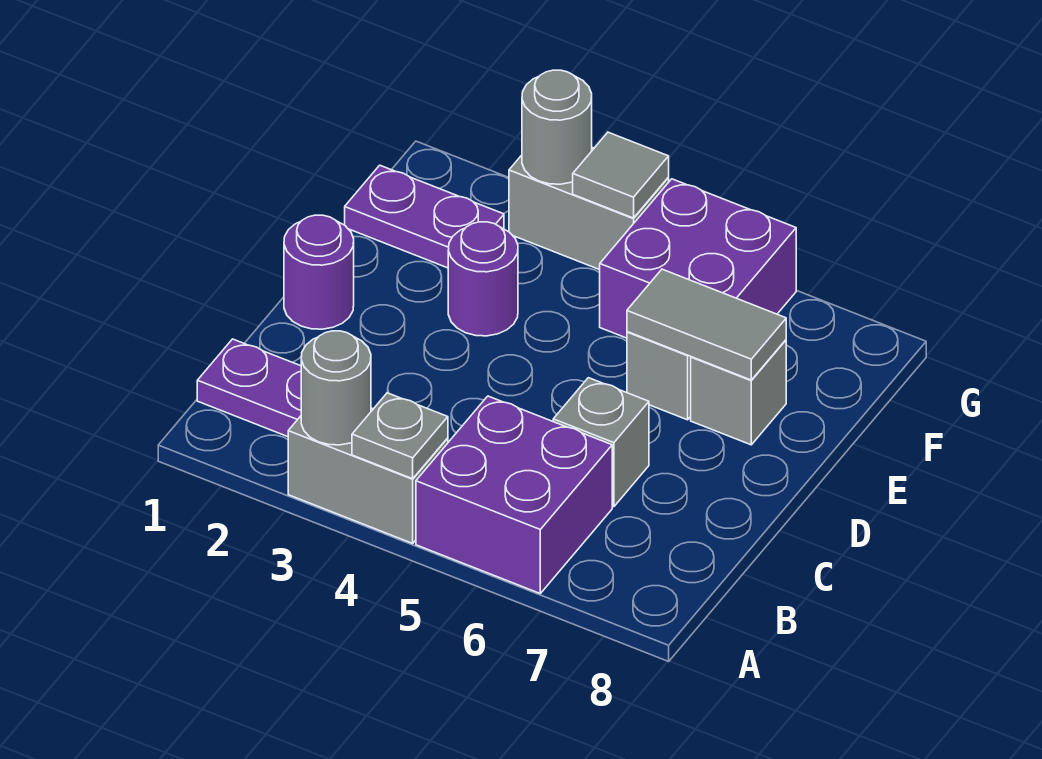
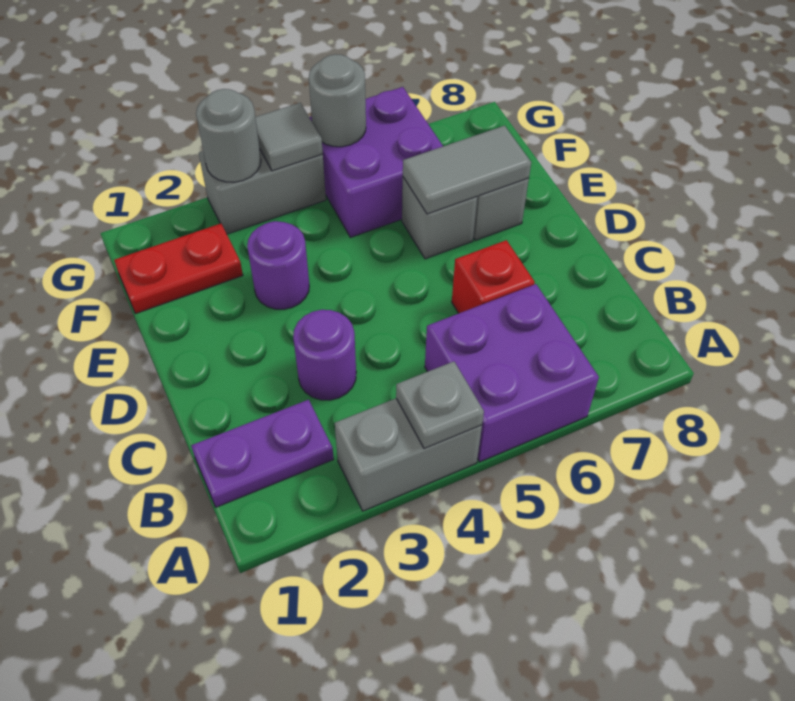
grey round brick A3 level 2 -> grey round brick G5 level 2
grey brick C6 level 1 -> red brick C6 level 1
purple round brick D1 level 1 -> purple round brick C3 level 1
purple plate F1:F2 level 1 -> red plate F1:F2 level 1

